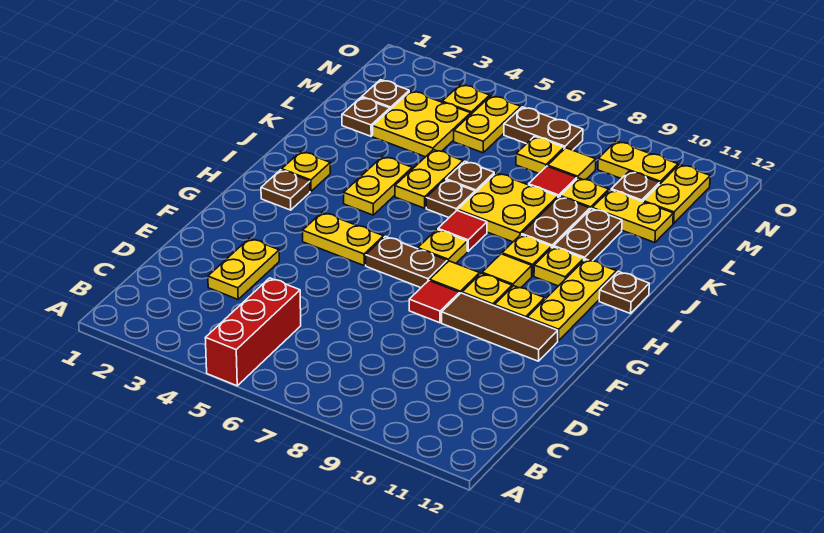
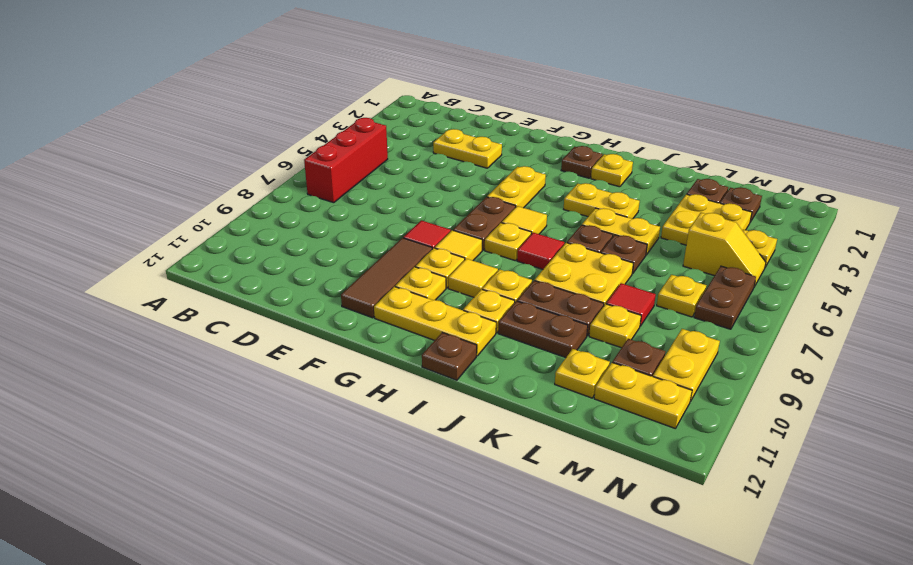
red brick A5:C5 level 1 -> red brick B5:B7 level 1
yellow plate L10:L11 level 1 -> yellow plate L11 level 1
yellow plate M5:N5 level 1 -> yellow slope M5:N5 level 1 top M
yellow tile M8 level 1 -> yellow tile H6 level 1

